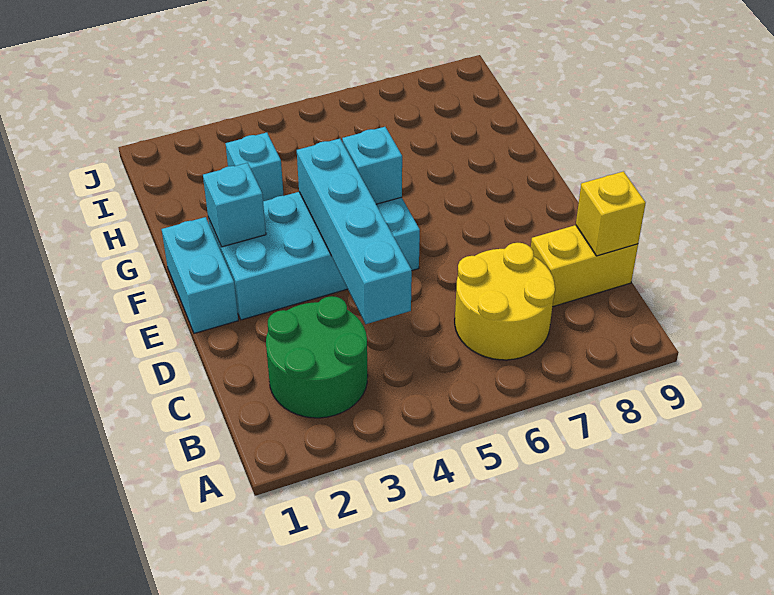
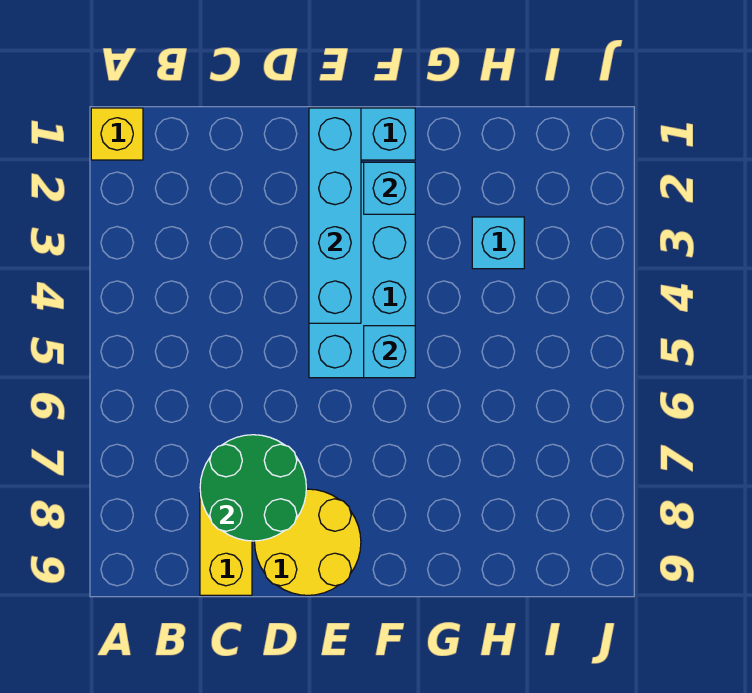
green round brick B2:C3 level 1 -> green round brick C7:D8 level 2
yellow round brick B6:C7 level 1 -> yellow round brick D8:E9 level 1
cyan brick C4:F4 level 2 -> cyan brick E1:E4 level 2
yellow brick C9 level 2 -> yellow brick A1 level 1

